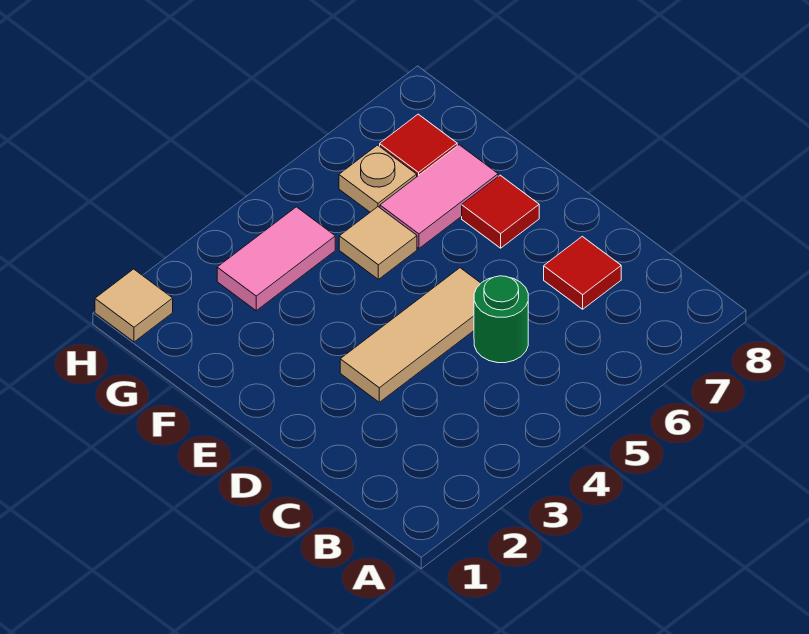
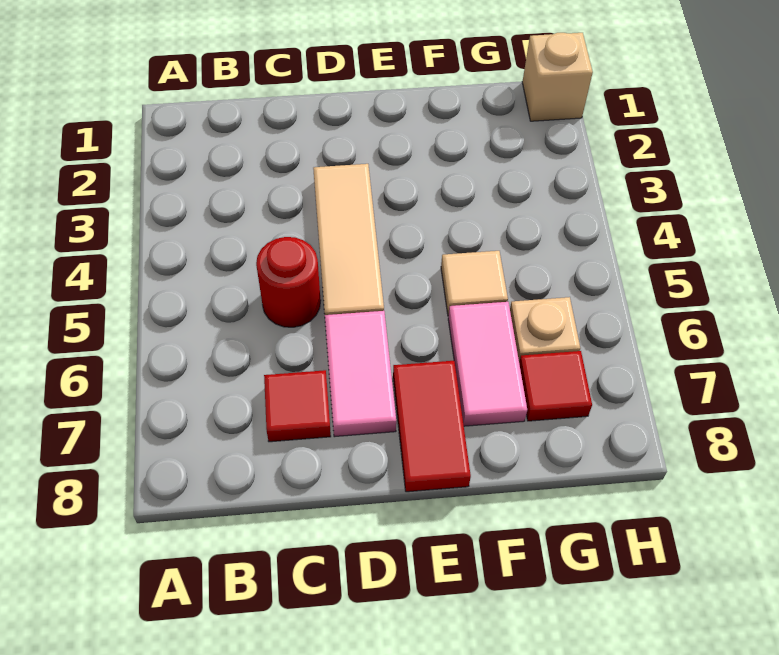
green round brick C5 level 1 -> red round brick C5 level 1
red tile E7 level 1 -> red tile E7:E8 level 1
pink tile G3:G4 level 1 -> pink tile D6:D7 level 1
tan tile H1 level 1 -> tan brick H1 level 1

